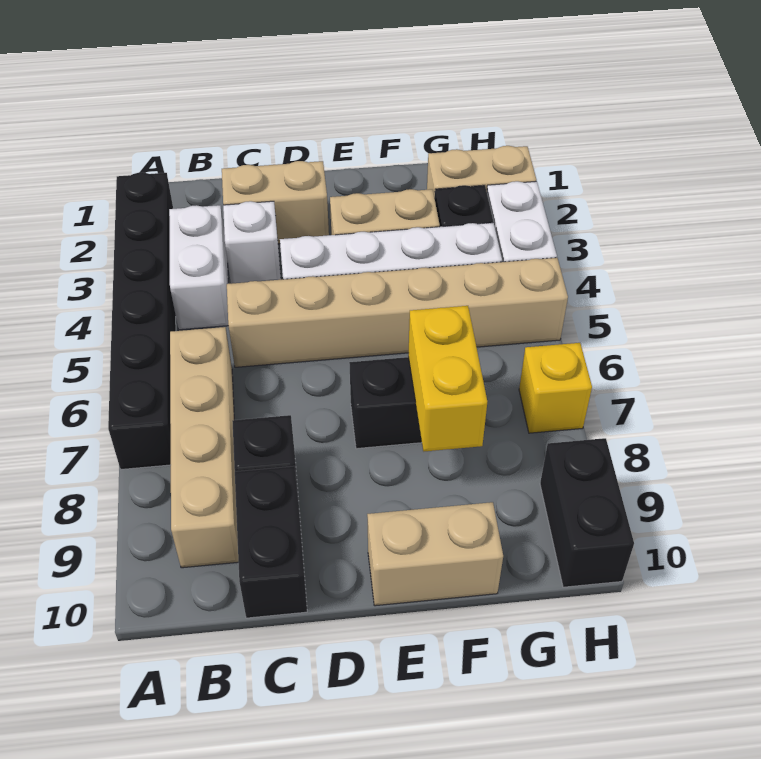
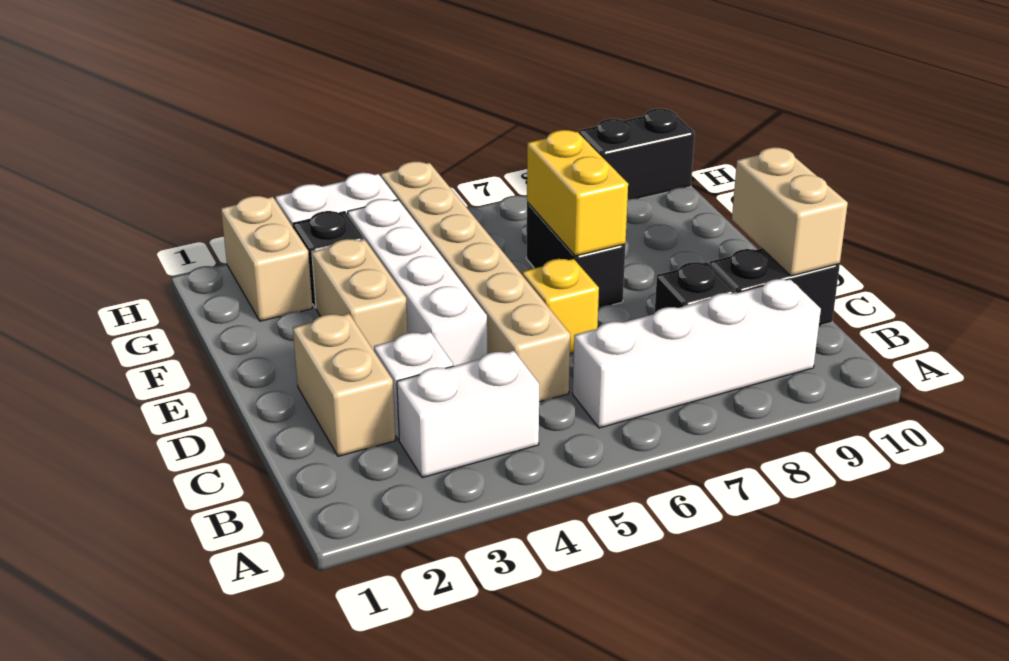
black brick A2:A7 level 1 -> none
tan brick B6:B9 level 1 -> white brick B6:B9 level 1
tan brick E10:F10 level 1 -> tan brick C10:D10 level 2
yellow brick F7:F8 level 2 -> yellow brick E7:F7 level 2
yellow brick H7 level 1 -> yellow brick D6 level 1

